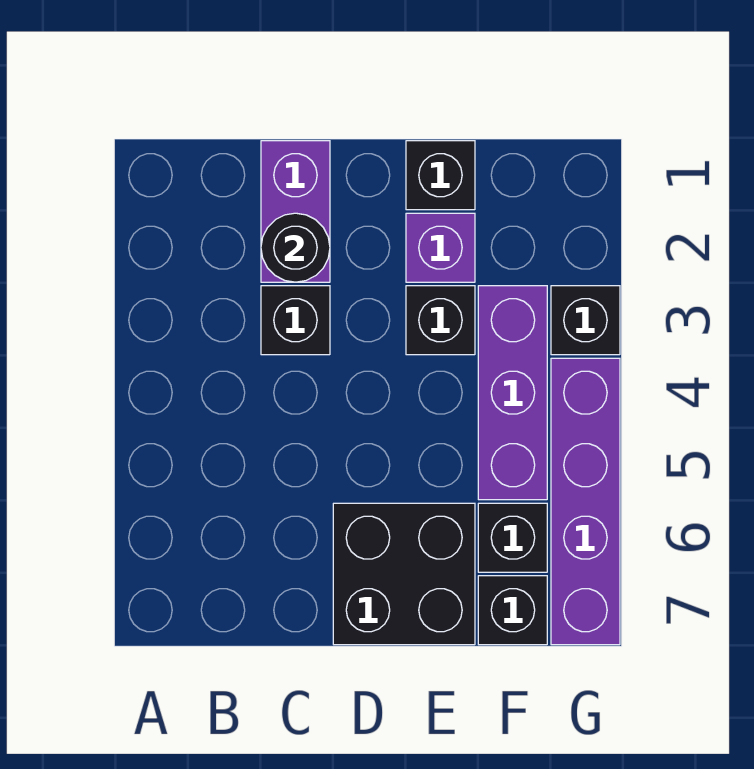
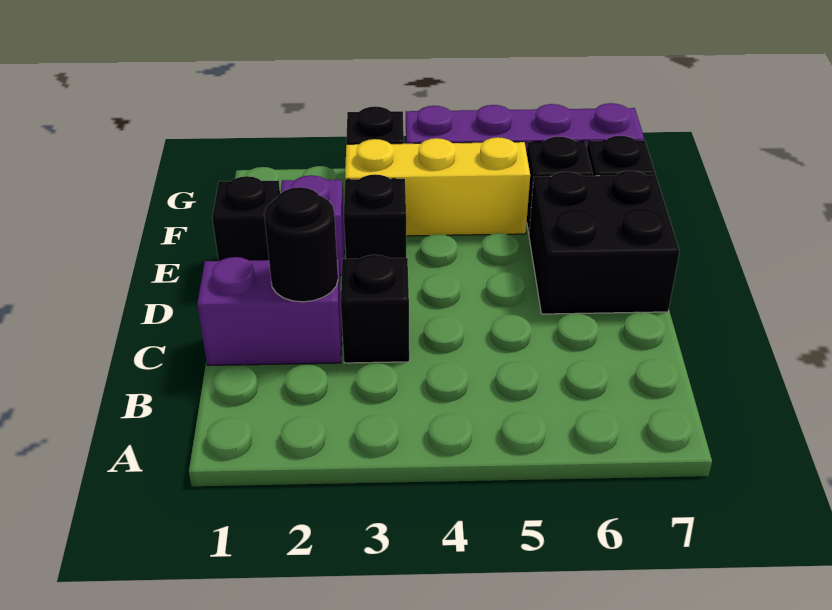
purple brick F3:F5 level 1 -> yellow brick F3:F5 level 1

